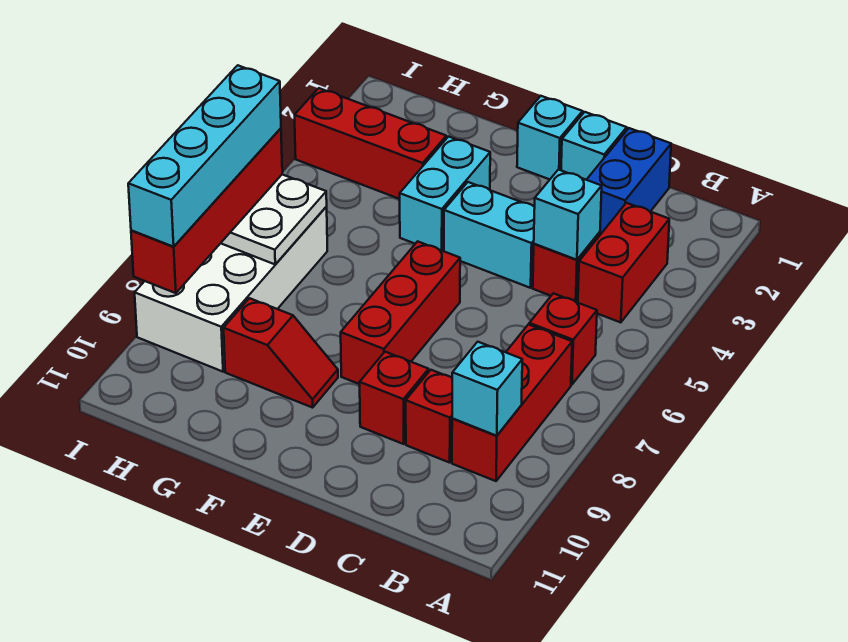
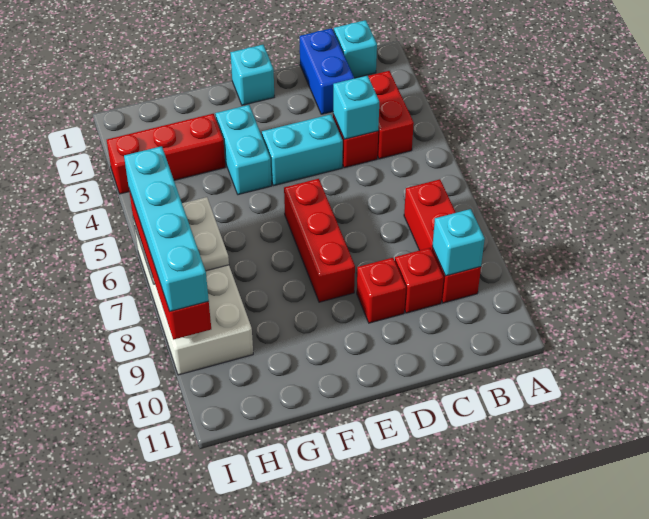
red brick B6 level 1 -> none
cyan brick D1 level 1 -> cyan brick B1 level 1
red slope F9:G9 level 1 top G -> none

